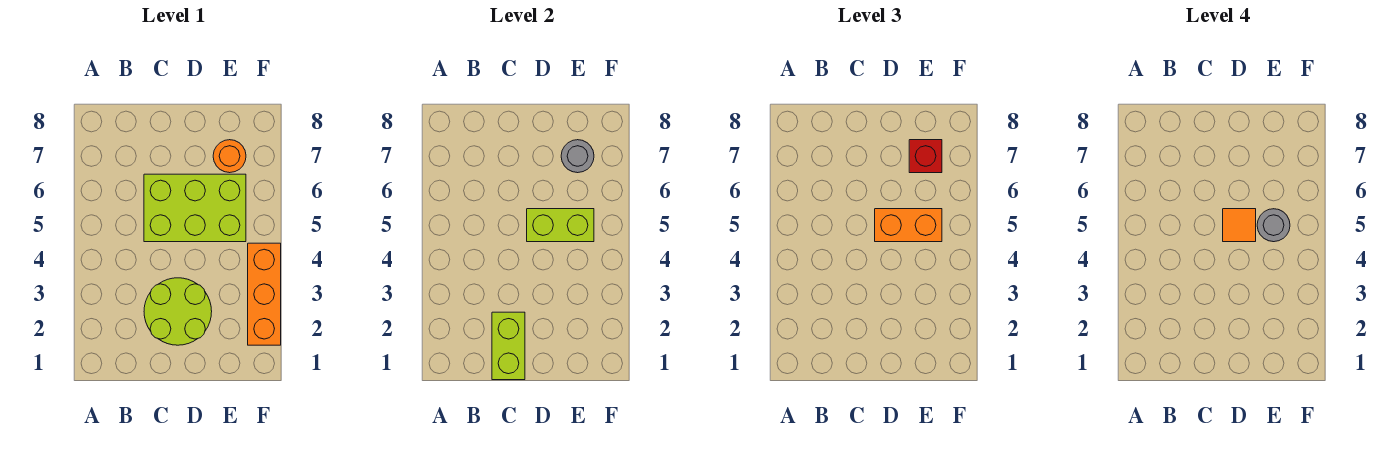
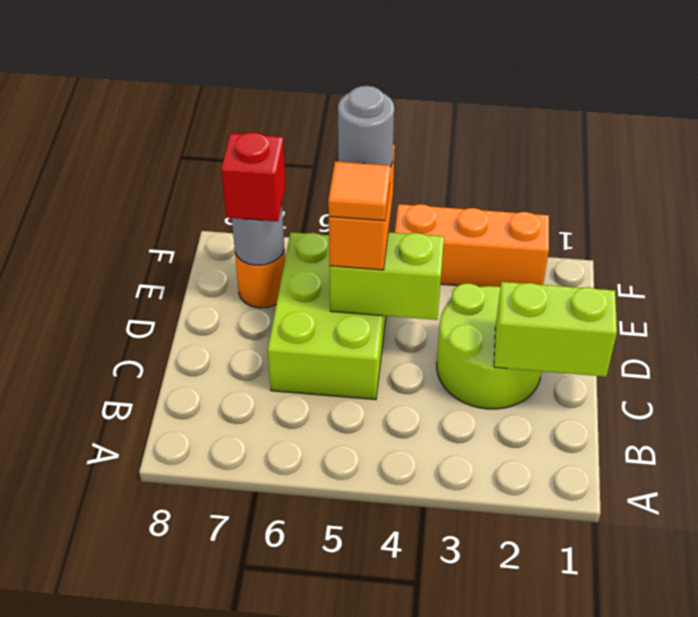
lime brick D5:E5 level 2 -> lime brick D4:D5 level 2

